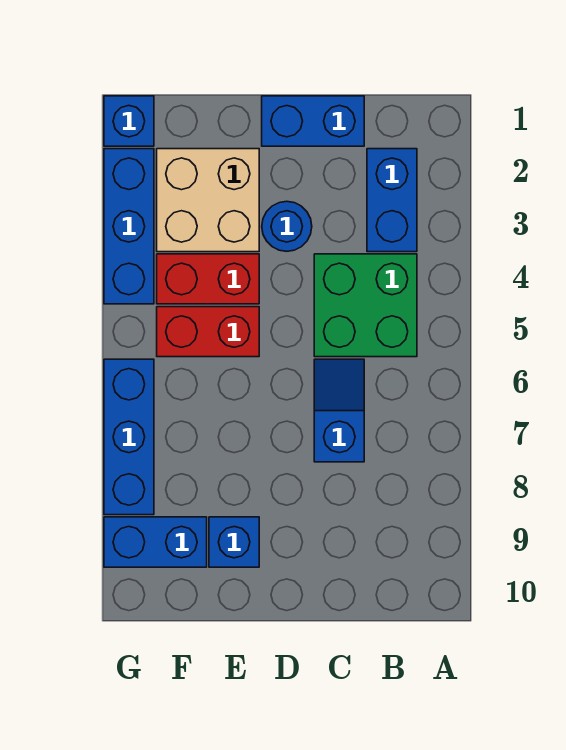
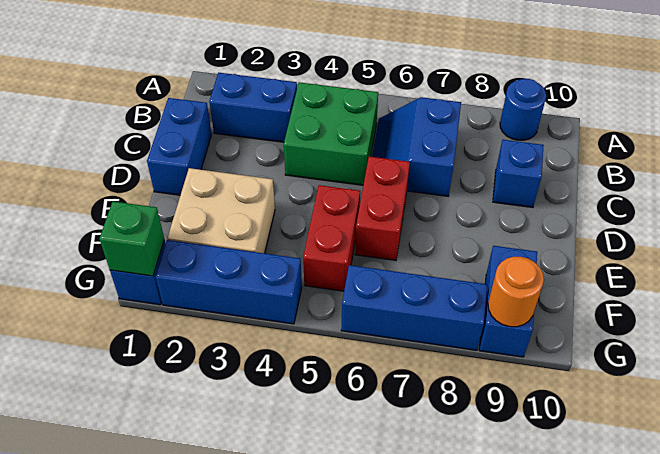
blue slope C6:C7 level 1 top 7 -> blue slope B6:C7 level 1 top 7
blue round brick D3 level 1 -> blue round brick A9 level 1
red brick E4:F4 level 1 -> red brick D6:E6 level 1
blue brick E9 level 1 -> blue brick C9 level 1
none -> green brick G1 level 2
none -> orange round brick G9 level 2

